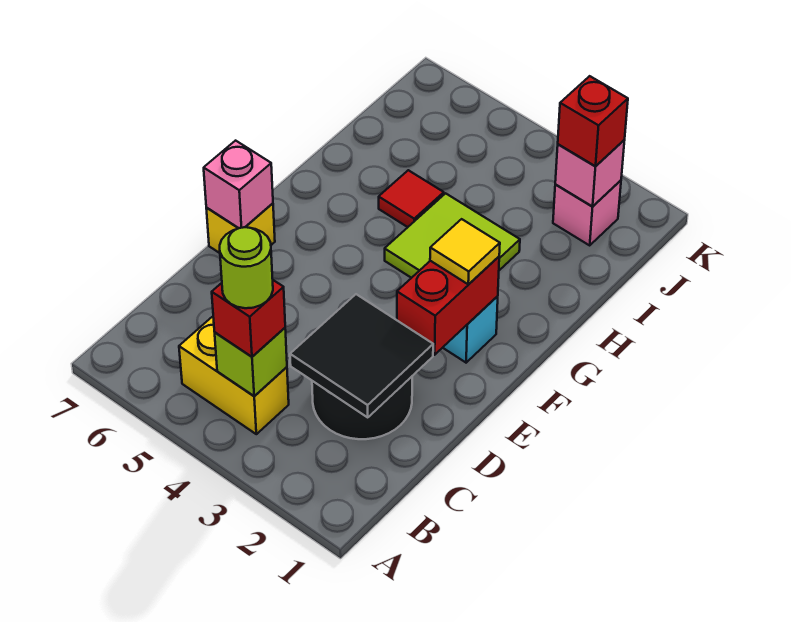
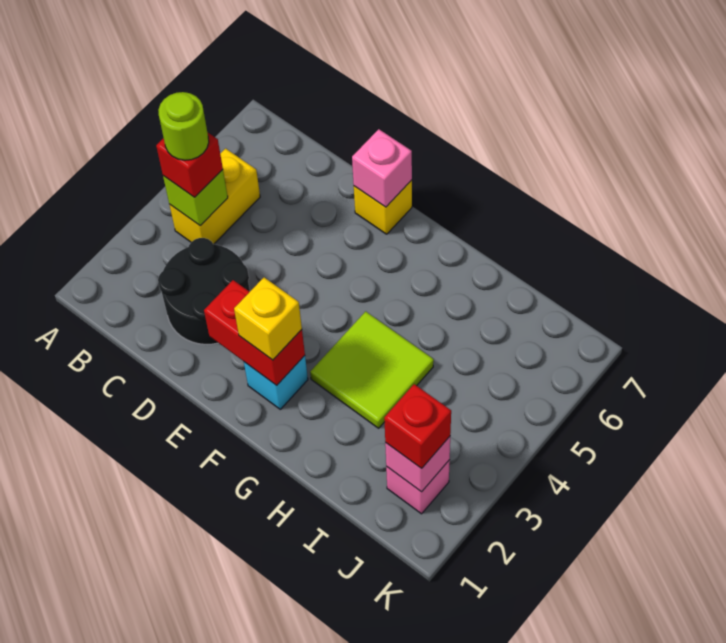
black tile C2:D3 level 2 -> none
yellow tile F2 level 3 -> yellow brick F2 level 3
red tile H5 level 1 -> none

